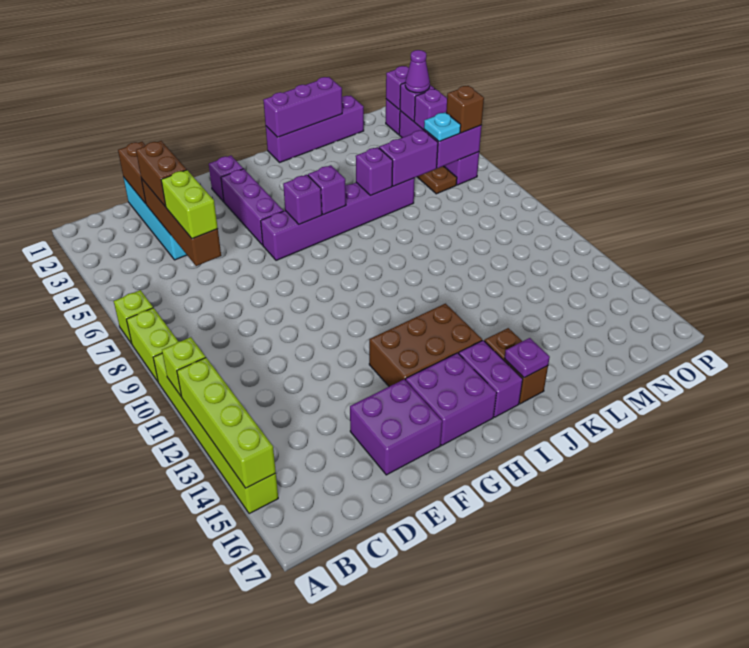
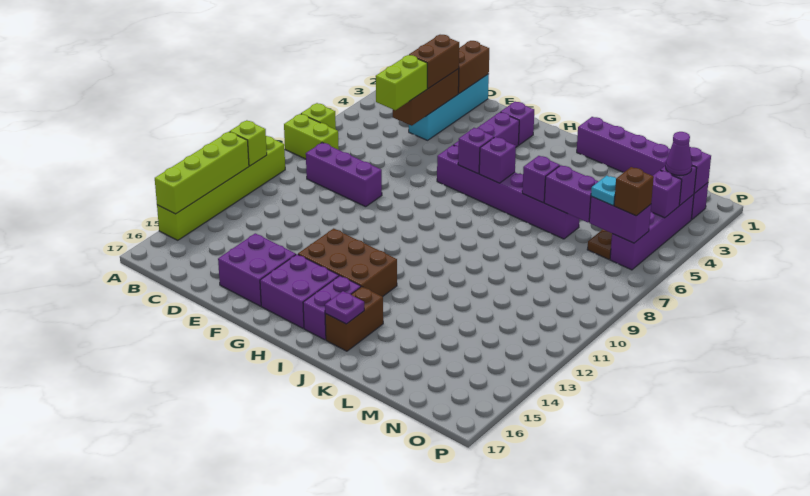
lime brick A8:A9 level 1 -> lime brick A8:B8 level 1
brown brick D3:D6 level 2 -> brown brick D3:D5 level 2
purple brick J1:L1 level 2 -> purple brick C9:E9 level 1

